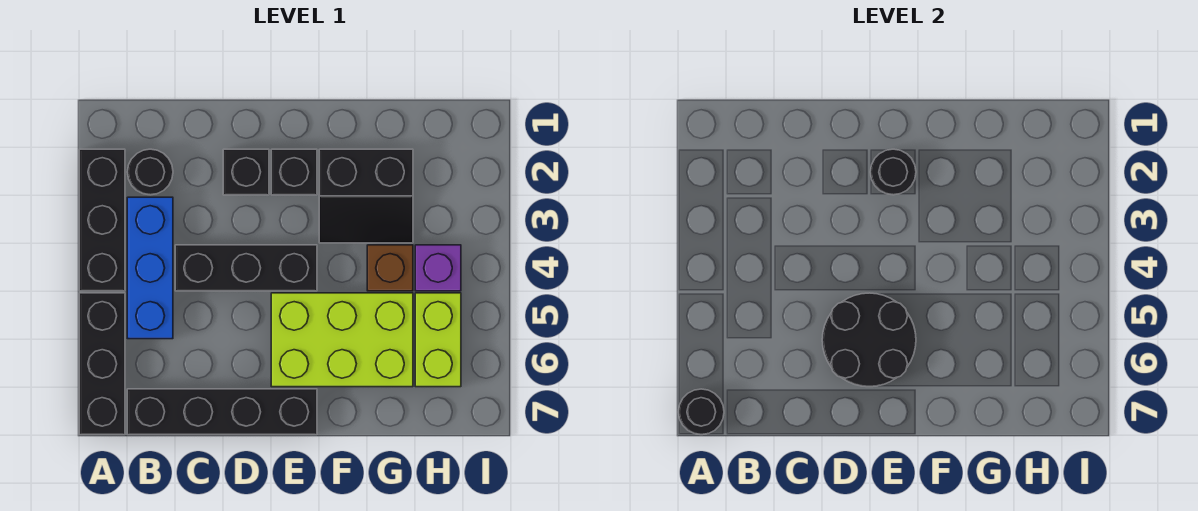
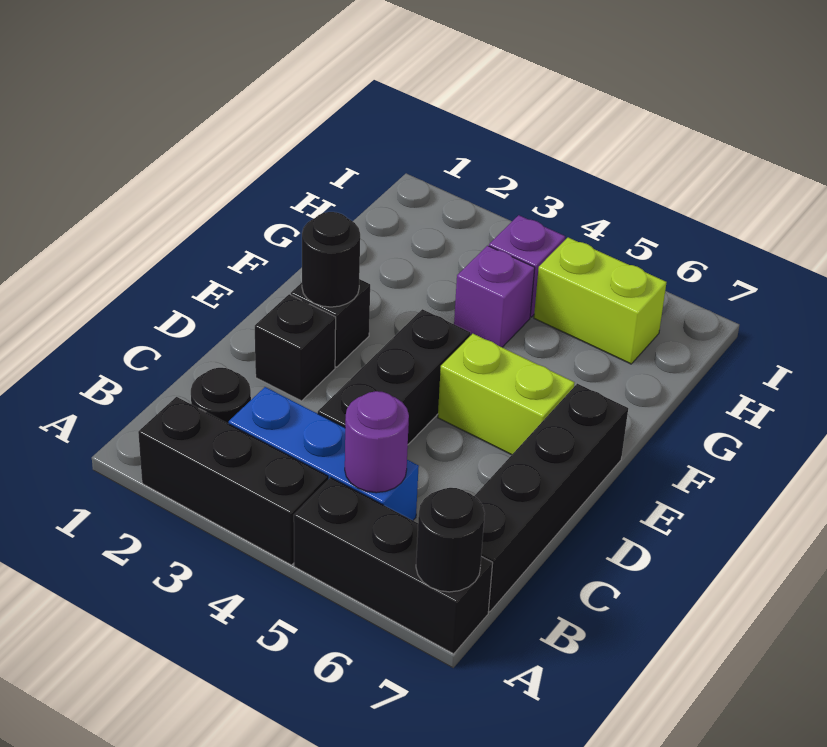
none -> purple round brick B5 level 2
black round brick D5:E6 level 2 -> none
lime brick E5:G6 level 1 -> lime brick E5:E6 level 1
black slope F2:G3 level 1 top 2 -> none
brown brick G4 level 1 -> purple brick G4 level 1

